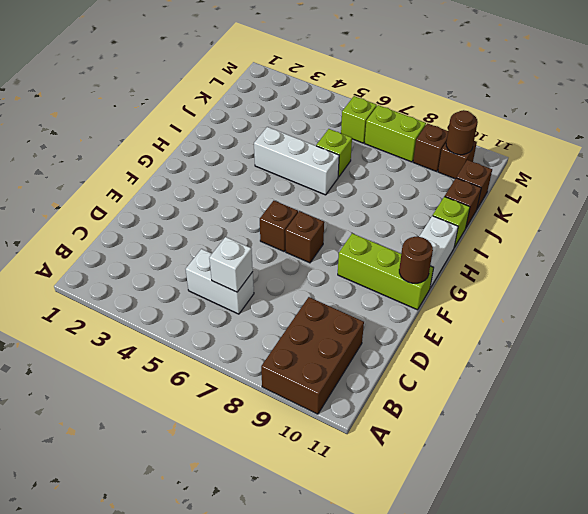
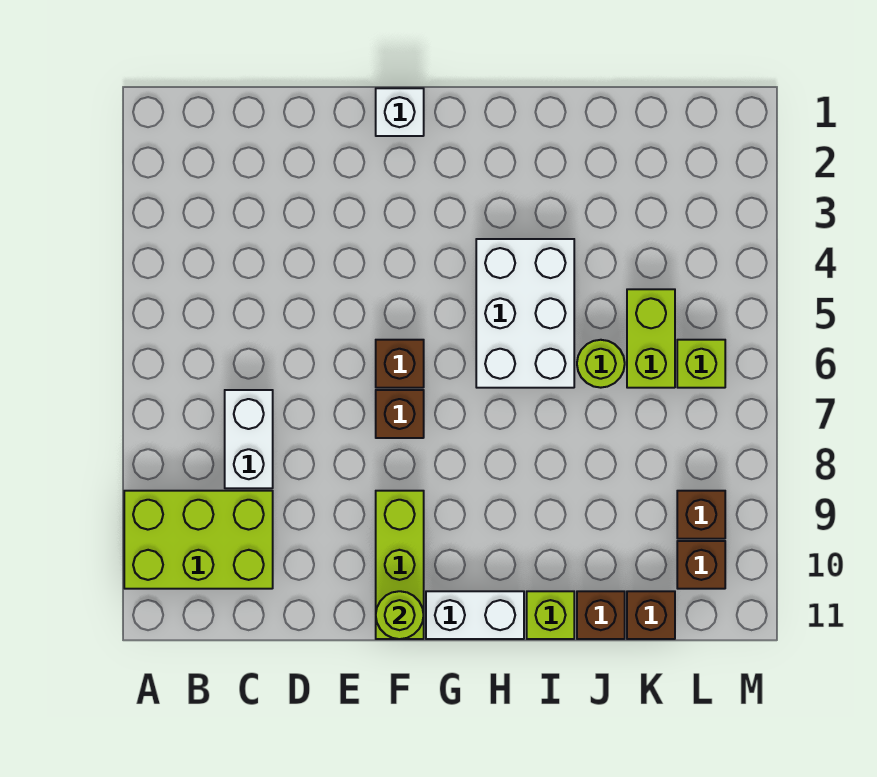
brown brick A9:C10 level 1 -> lime brick A9:C10 level 1
white brick C5:C6 level 1 -> white brick C7:C8 level 1
white brick C6 level 2 -> white brick F1 level 1
brown round brick F11 level 2 -> lime round brick F11 level 2
white brick I4:I6 level 1 -> white brick H4:I6 level 1
lime brick J6 level 1 -> lime round brick J6 level 1
lime brick L7:L8 level 1 -> lime brick K5:K6 level 1
brown round brick L10 level 2 -> none

